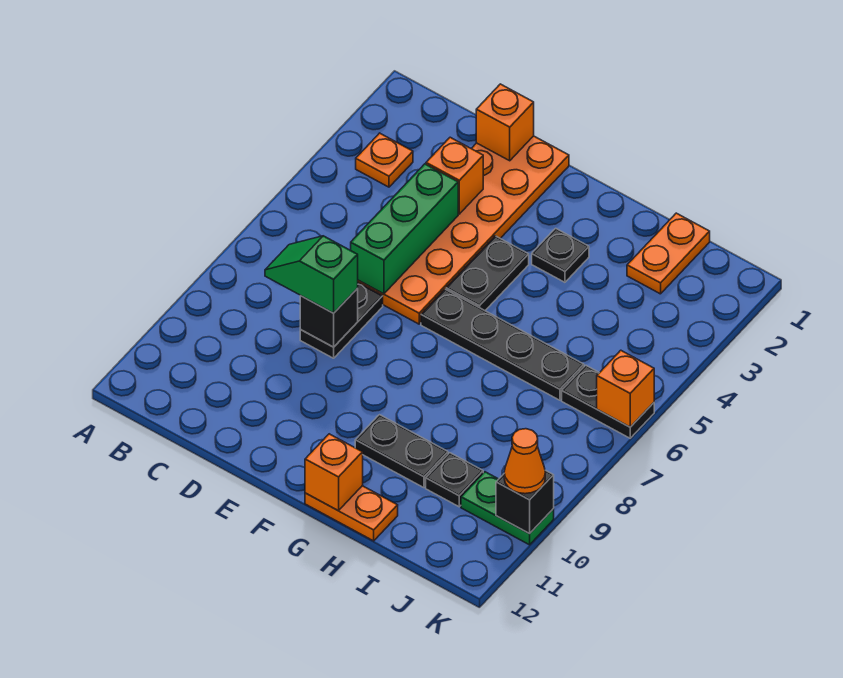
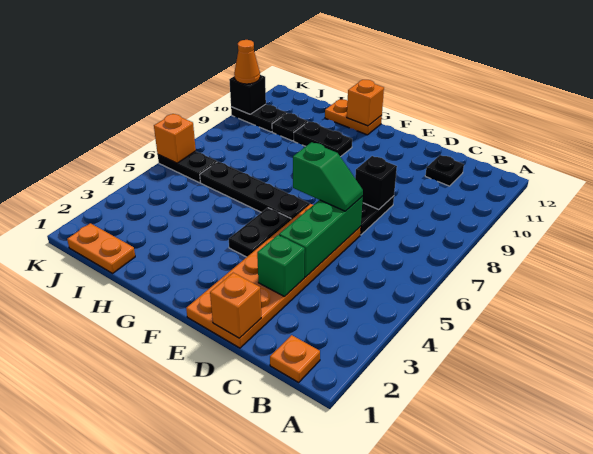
orange plate B3 level 1 -> orange plate B1 level 1
green slope C8:D8 level 3 top D -> green slope D6:E6 level 3 top E
orange brick D3 level 2 -> green brick D3 level 2
black plate G3 level 1 -> black plate C11 level 1
orange plate I1:I2 level 1 -> orange plate I1:J1 level 1
green plate J10:K10 level 1 -> black plate J10:K10 level 1

